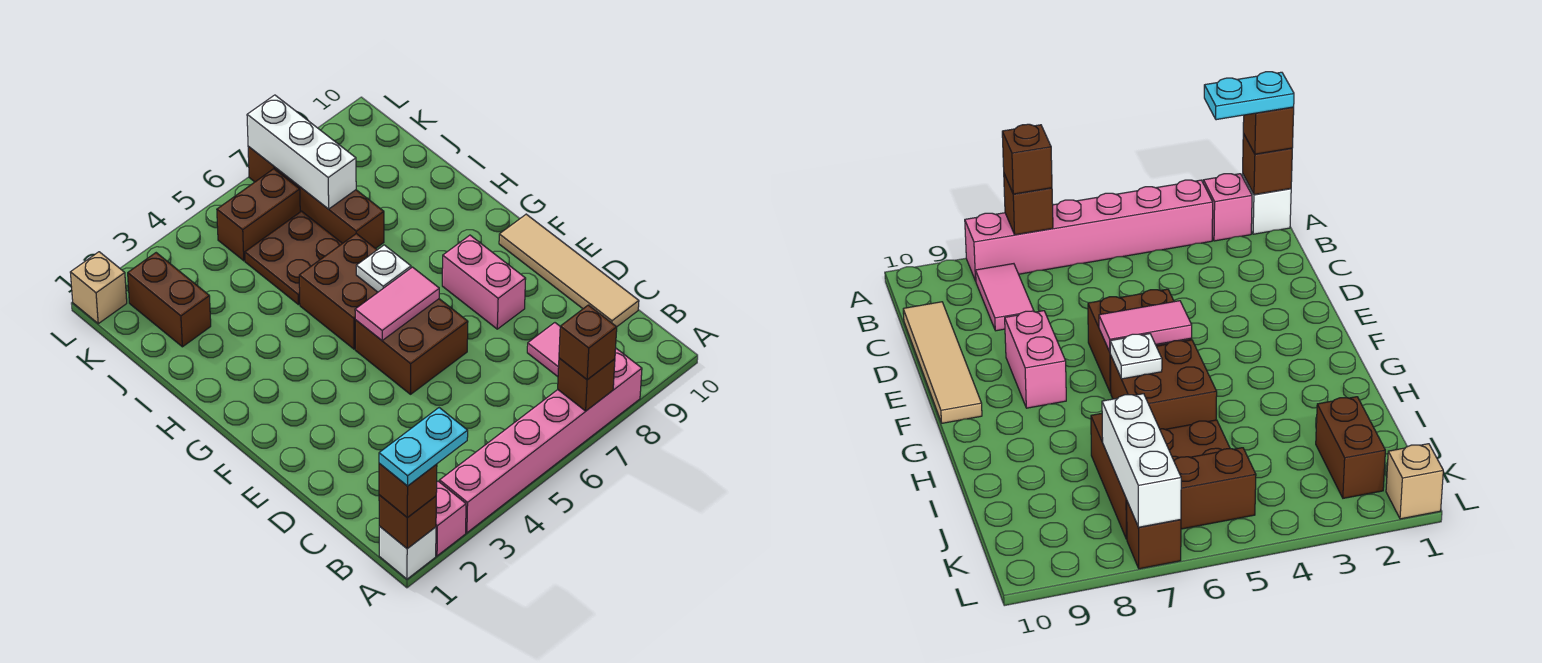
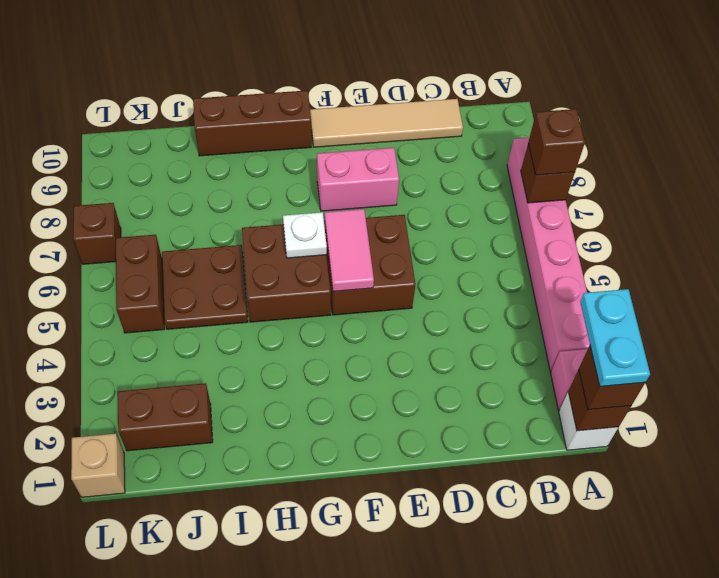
pink tile B8:C8 level 1 -> none
brown brick I7:K7 level 1 -> brown brick G10:I10 level 1
white brick J7:L7 level 2 -> none

